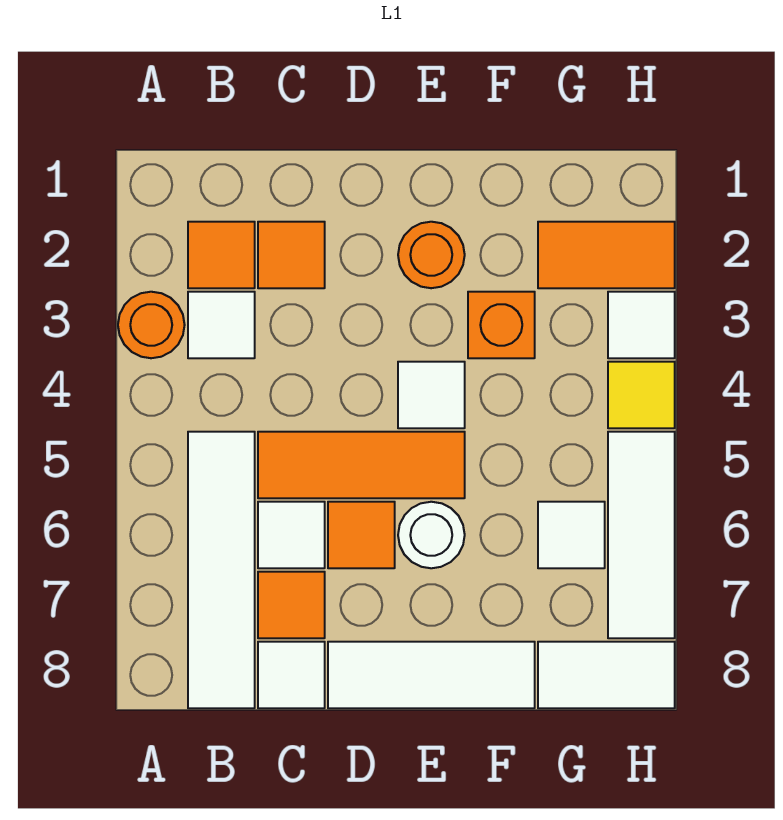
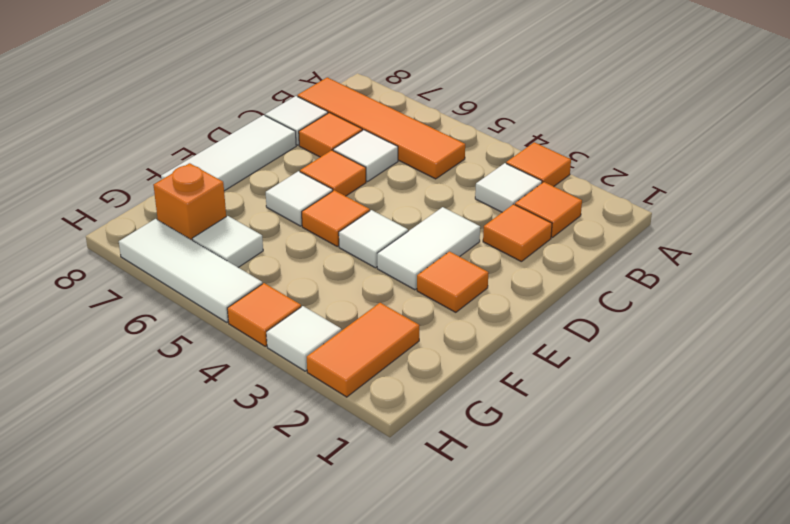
orange round brick A3 level 1 -> orange tile A3 level 1
white tile B5:B8 level 1 -> orange tile B5:B8 level 1
orange tile C5:E5 level 1 -> orange tile E5 level 1
orange round brick E2 level 1 -> orange tile E2 level 1
white round brick E6 level 1 -> white tile E6 level 1
orange brick F3 level 1 -> orange brick G7 level 1
white tile G8:H8 level 1 -> white tile D3:E3 level 1
yellow tile H4 level 1 -> orange tile H4 level 1

